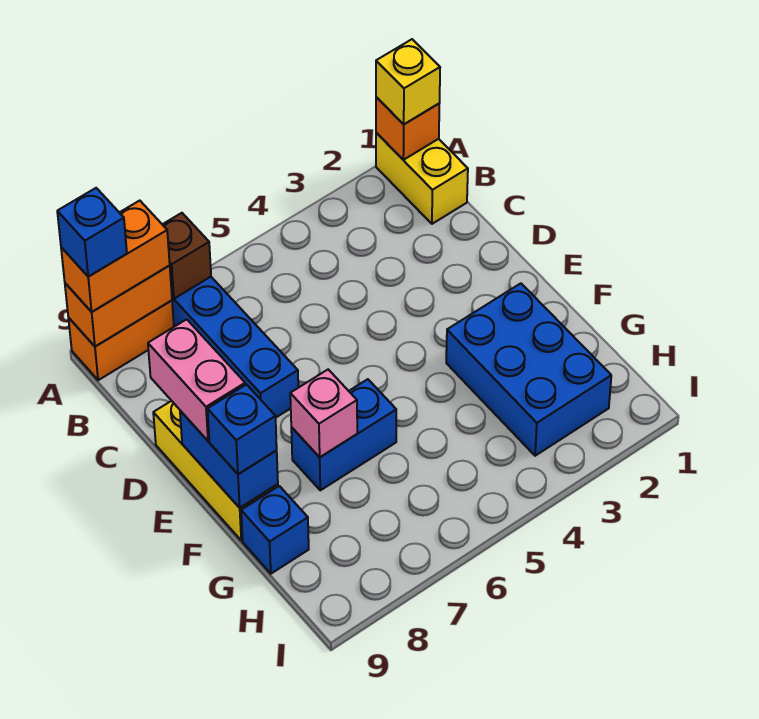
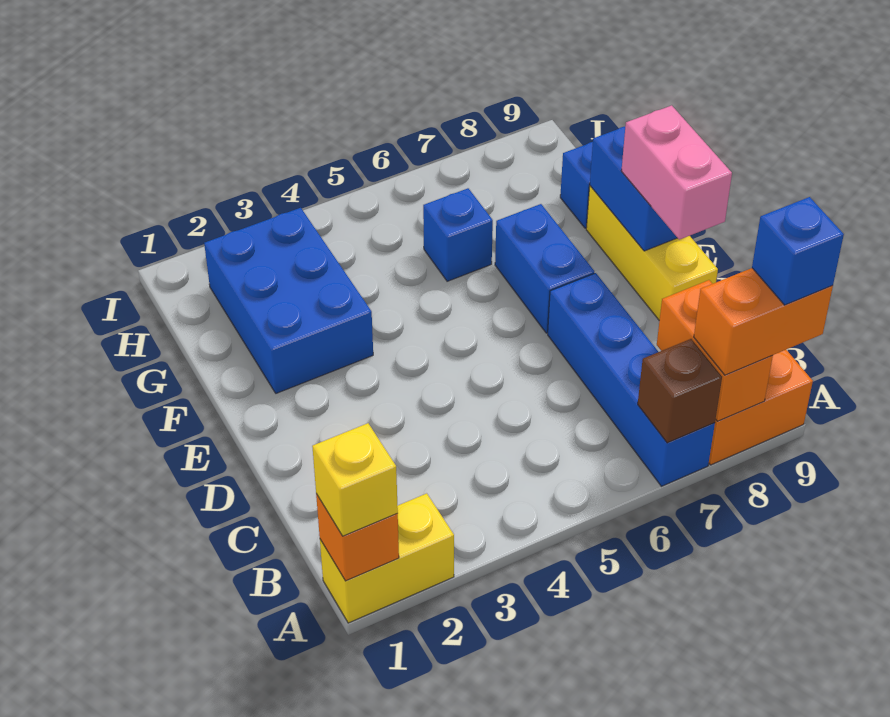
yellow brick A1:B1 level 1 -> yellow brick A1:A2 level 1
orange brick A8:A9 level 2 -> orange brick A8:B8 level 2
blue brick F6:F7 level 1 -> blue brick E7:F7 level 1
pink brick F7 level 2 -> none
blue brick F9 level 3 -> blue brick G6 level 1

